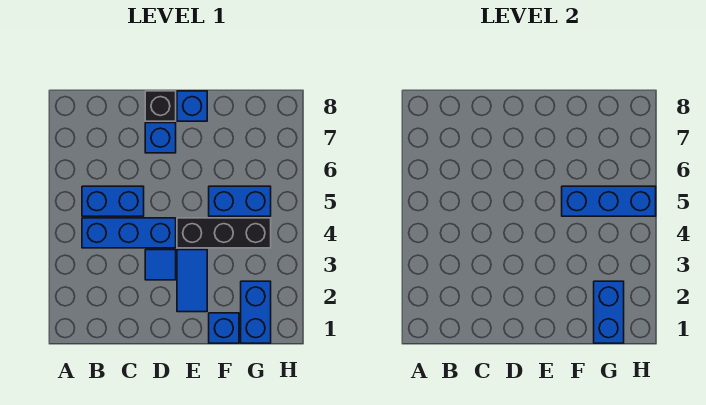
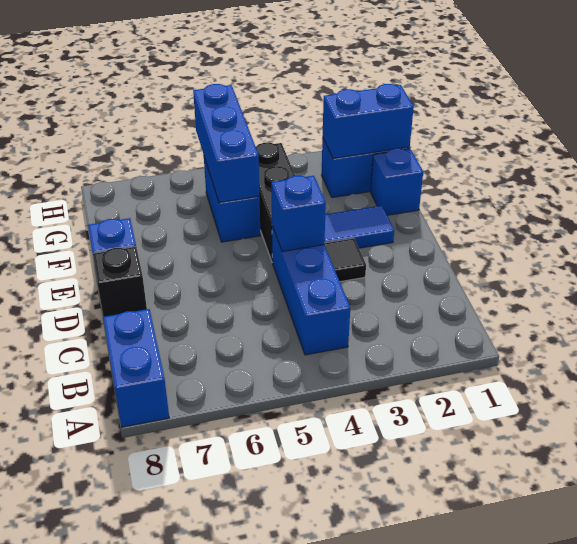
blue brick B5:C5 level 1 -> blue brick A8:B8 level 1
blue tile D3 level 1 -> black tile D3 level 1
blue brick D7 level 1 -> blue brick D4 level 2

